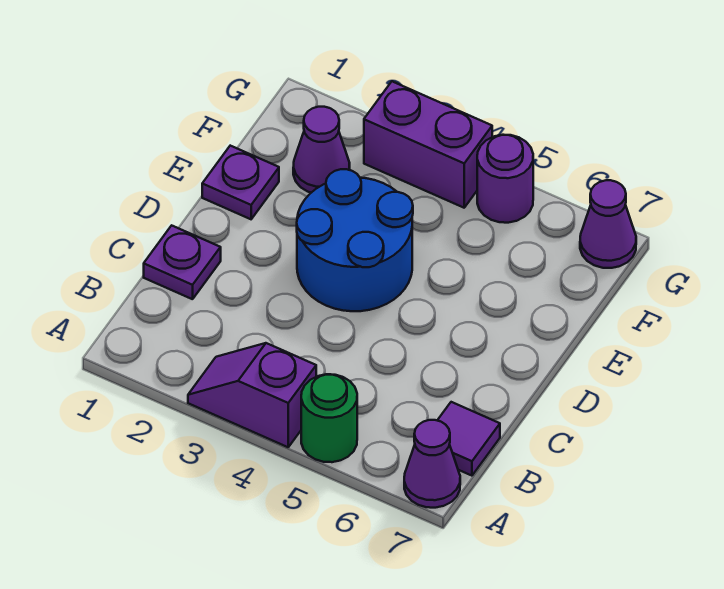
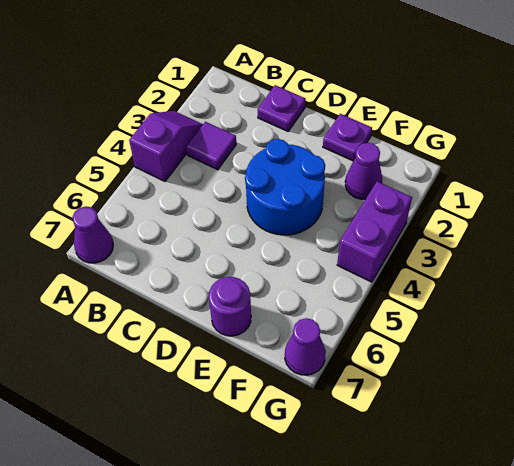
green round brick A5 level 1 -> none
purple tile B7 level 1 -> purple tile B3 level 1
purple round brick G5 level 1 -> purple round brick E7 level 1

